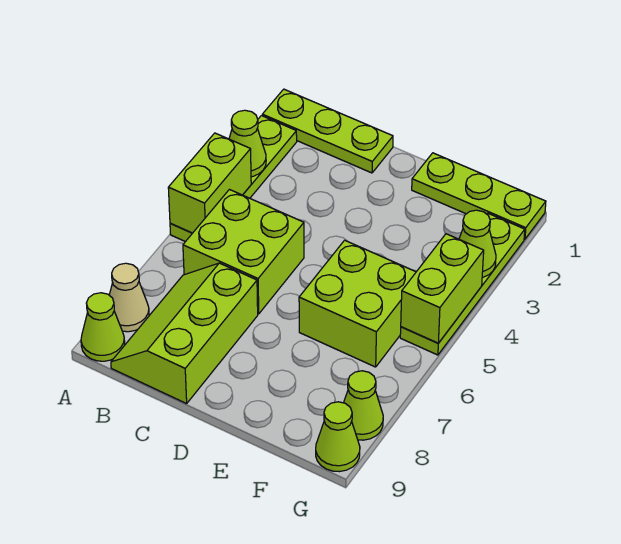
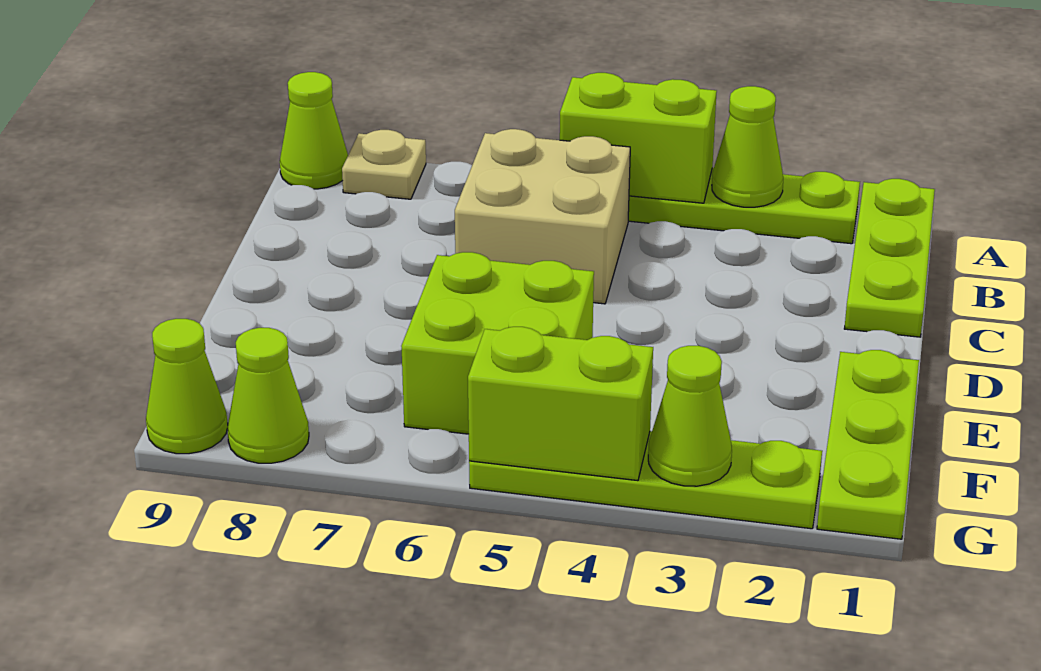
tan cone A8 level 1 -> tan plate A8 level 1
lime brick B5:C6 level 1 -> tan brick B5:C6 level 1
lime slope B7:C9 level 1 top C -> none

